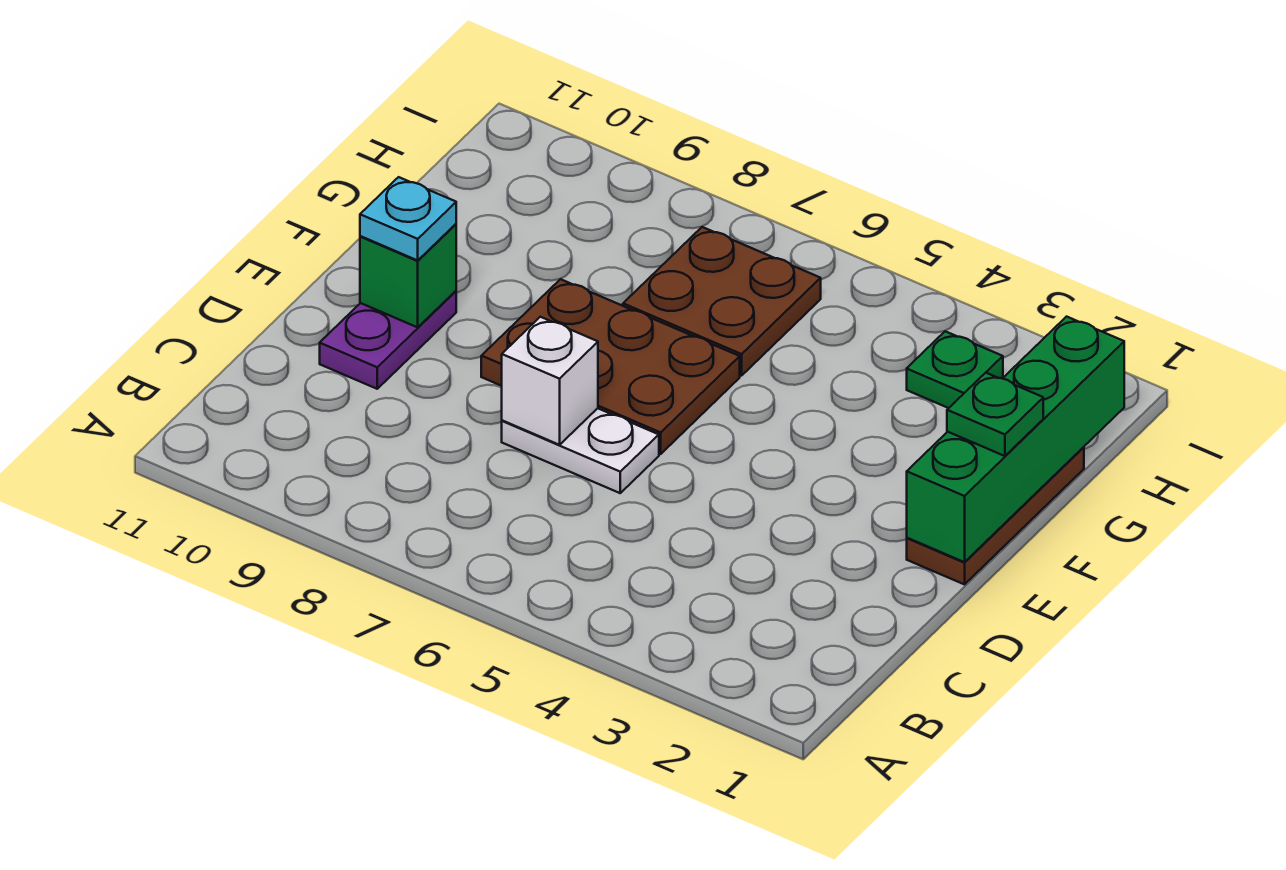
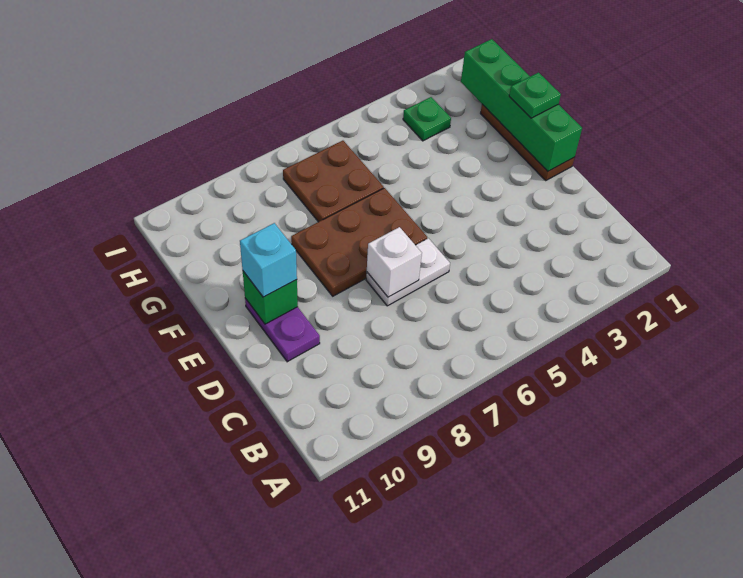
cyan plate E10 level 3 -> cyan brick E10 level 3

